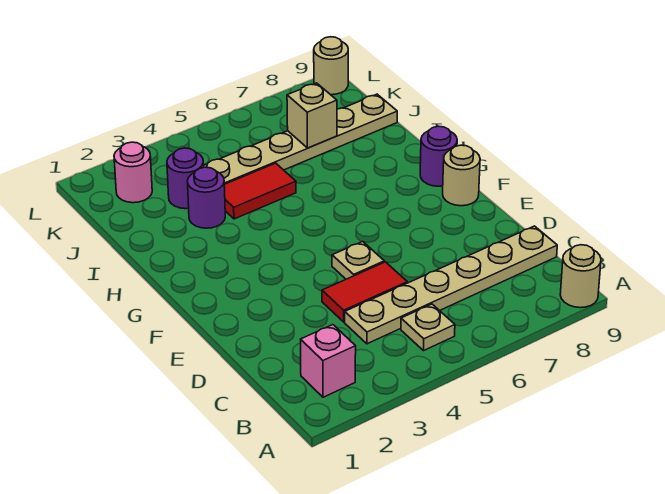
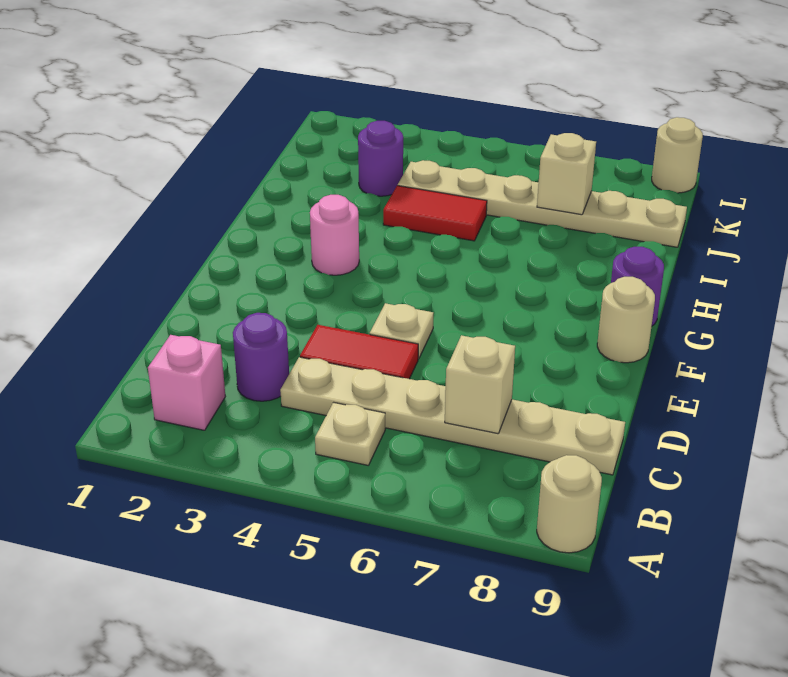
none -> tan brick C7 level 2
purple round brick I3 level 1 -> purple round brick C3 level 1
pink round brick K2 level 1 -> pink round brick G3 level 1

